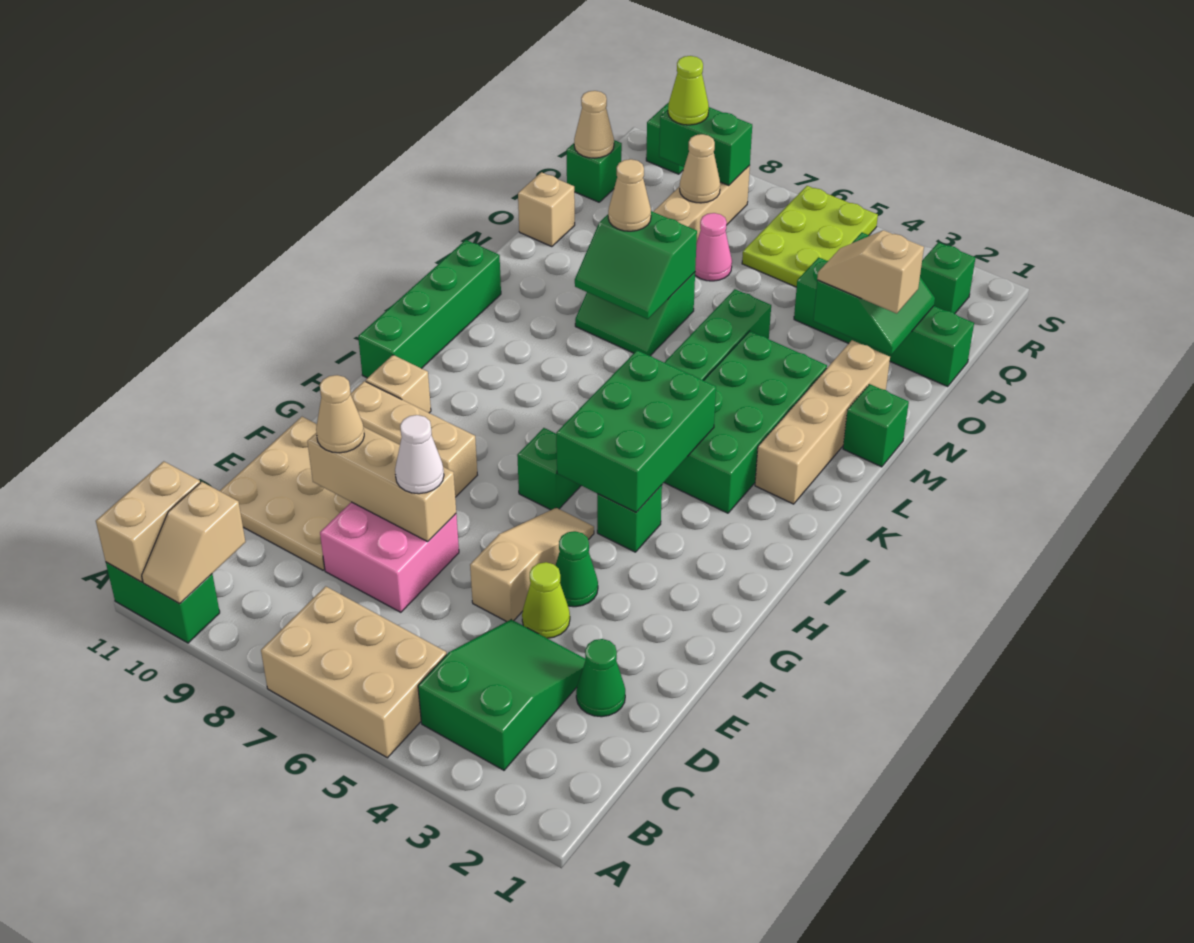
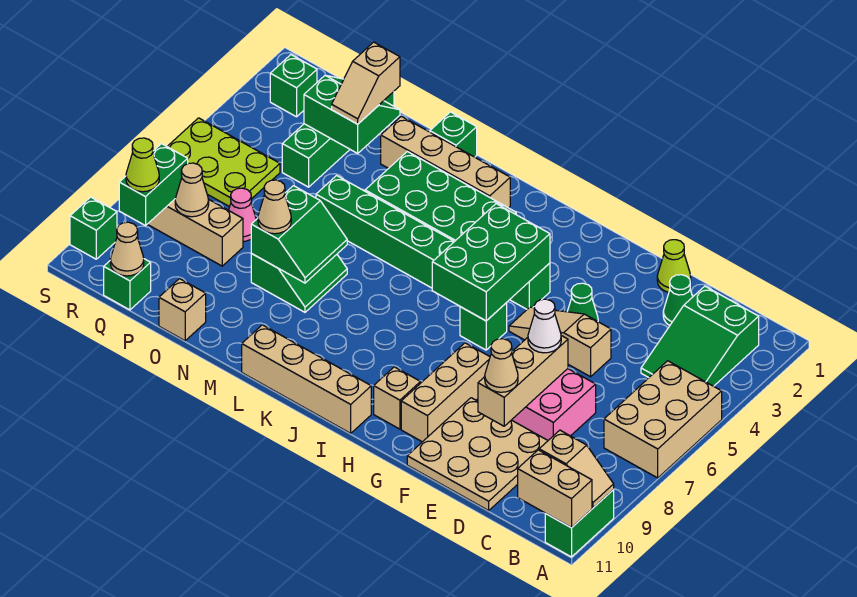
green slope B3:D4 level 1 top B -> green slope B2:C4 level 1 top 2
lime cone E4 level 1 -> lime cone E1 level 1
green brick H4:J5 level 2 -> green brick H4:I6 level 2
green brick I11:L11 level 1 -> tan brick I11:L11 level 1

